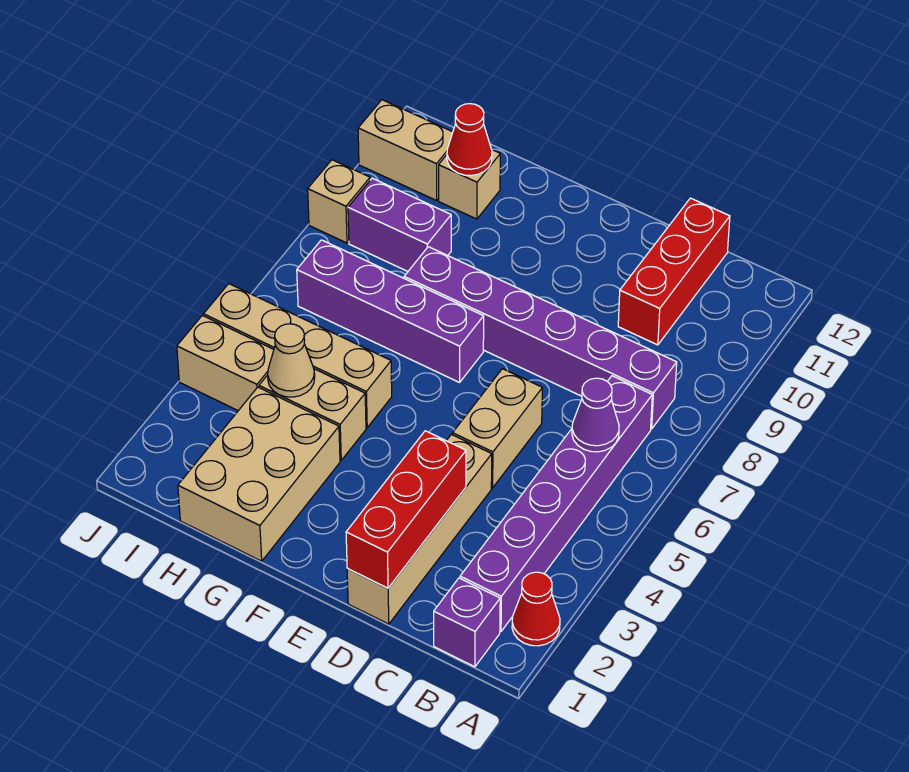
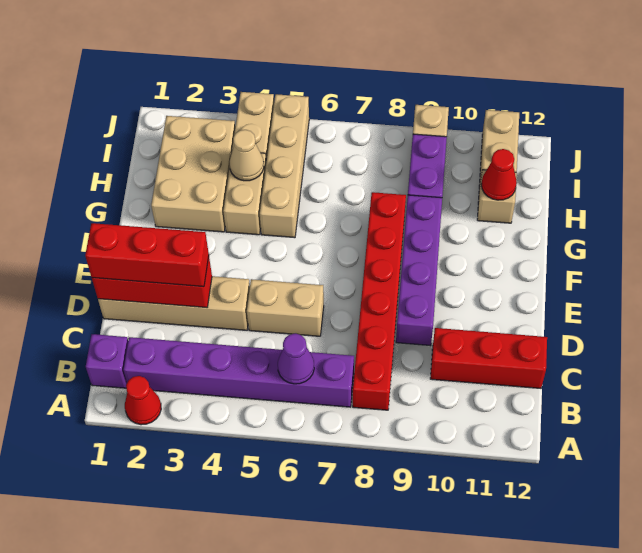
purple brick B8:G8 level 1 -> red brick B8:G8 level 1
none -> red brick D1:D3 level 3
purple brick F7:I7 level 1 -> purple brick D9:G9 level 1
tan brick G1:H3 level 1 -> tan brick G2:I3 level 1

